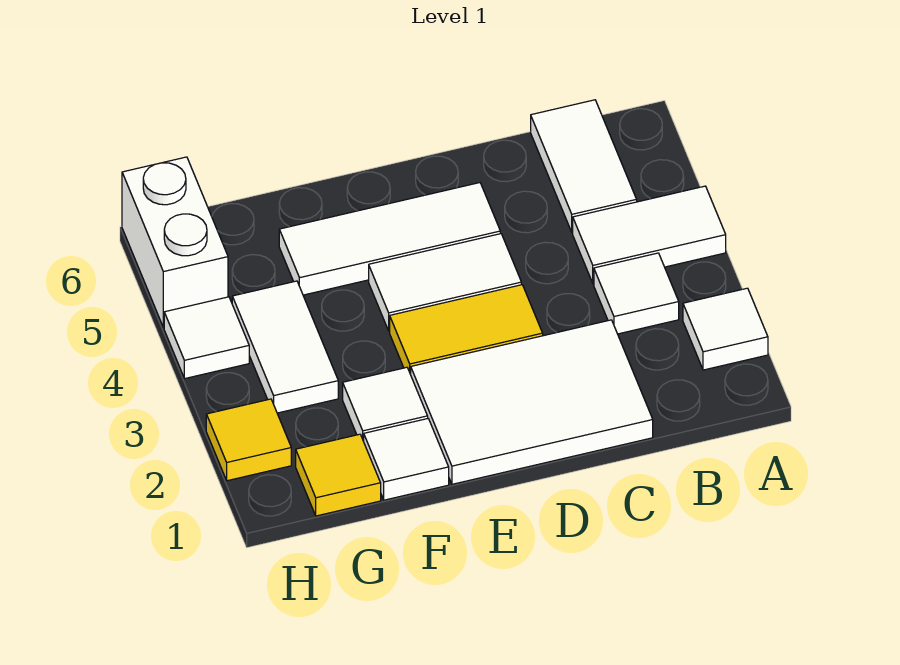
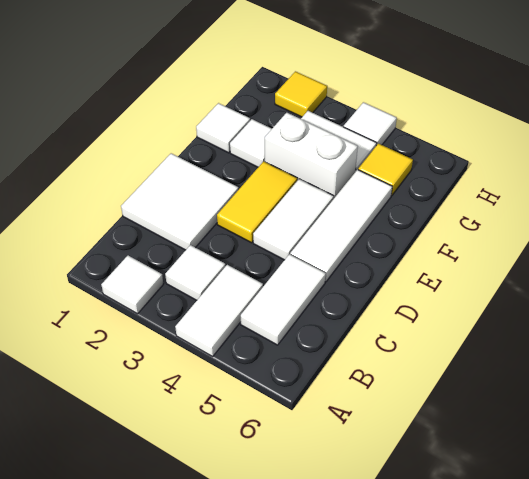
white tile B5:B6 level 1 -> white tile B5:C5 level 1
white tile C1:E2 level 1 -> white tile C1:D2 level 1
yellow tile G1 level 1 -> yellow tile G5 level 1
white brick H5:H6 level 1 -> white brick F3:F4 level 1

